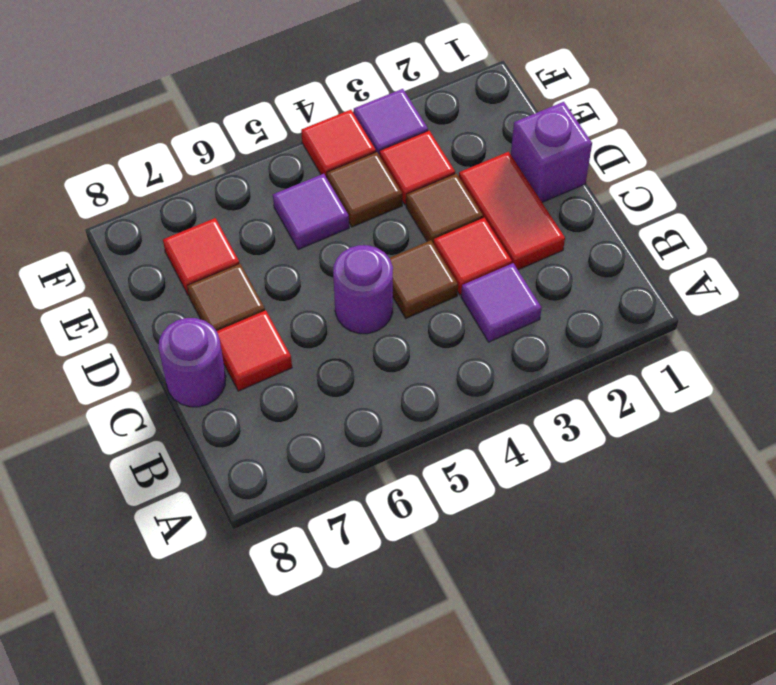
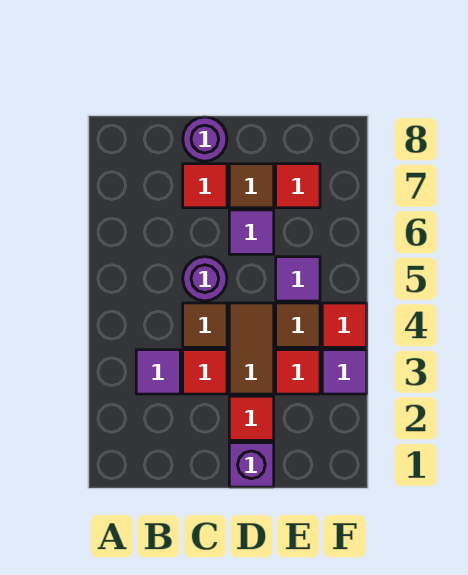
red tile C2:D2 level 1 -> red tile D2 level 1
brown tile D3 level 1 -> brown tile D3:D4 level 1
none -> purple tile D6 level 1

